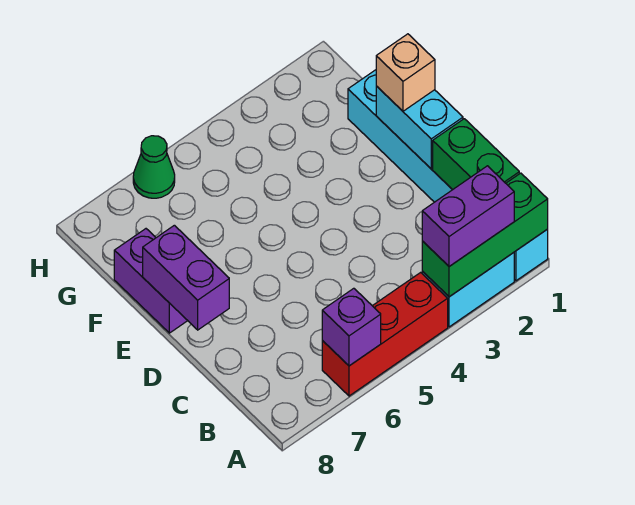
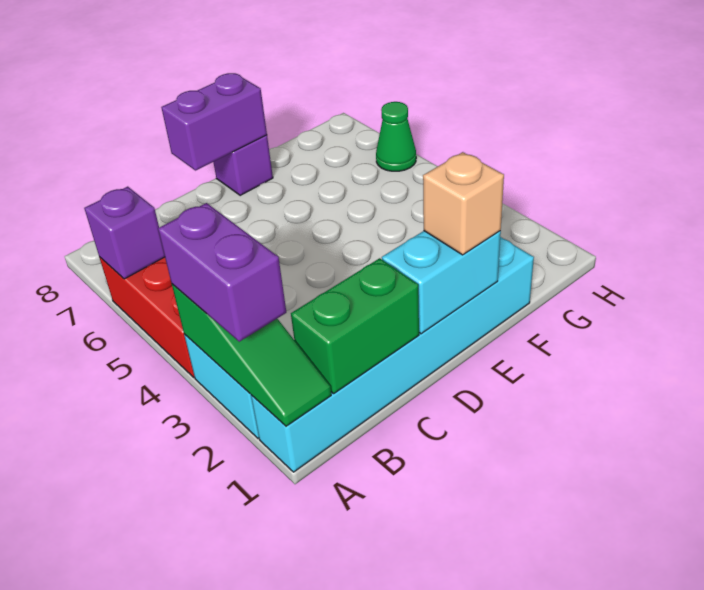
green brick A1:A3 level 2 -> green slope A1:A3 level 2 top 3
purple brick E8:F8 level 1 -> purple brick E8 level 1

